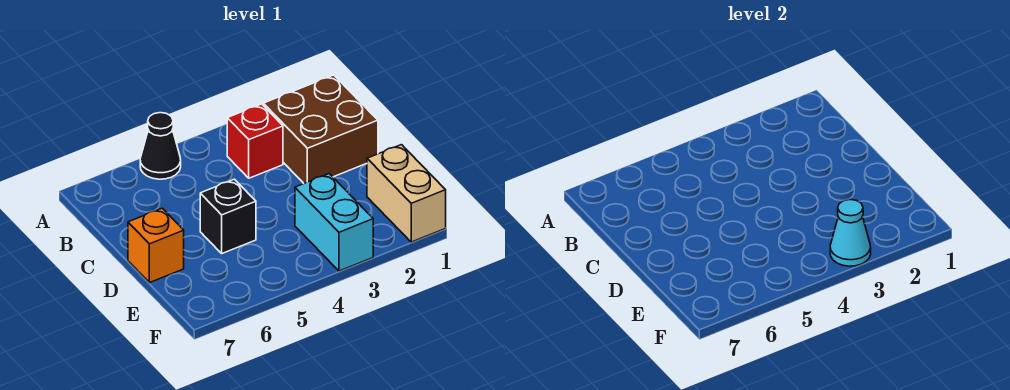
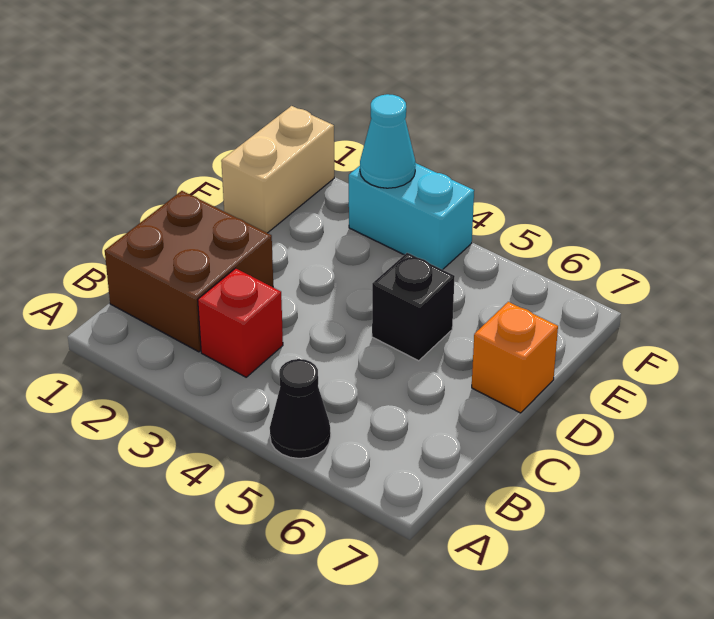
cyan brick E3:F3 level 1 -> cyan brick F3:F4 level 1

